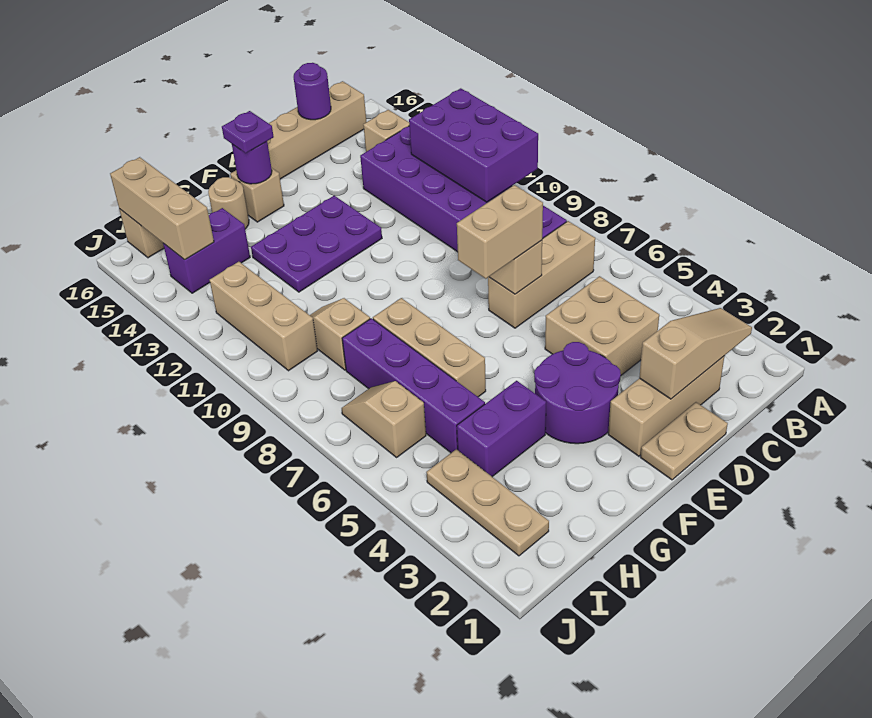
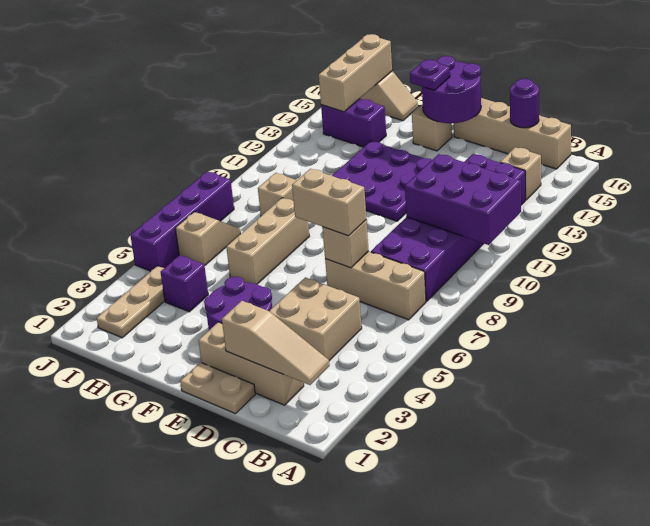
purple brick A10:B12 level 2 -> purple brick A10:C11 level 2
purple plate E12:G13 level 1 -> purple plate E11:G13 level 1
purple round brick F15 level 2 -> purple round brick E15:F16 level 2
purple brick G4:H4 level 1 -> purple brick H4 level 1
tan round brick G15 level 1 -> none
purple brick H5:H8 level 1 -> purple brick J5:J8 level 1
tan brick I10:I12 level 1 -> none

